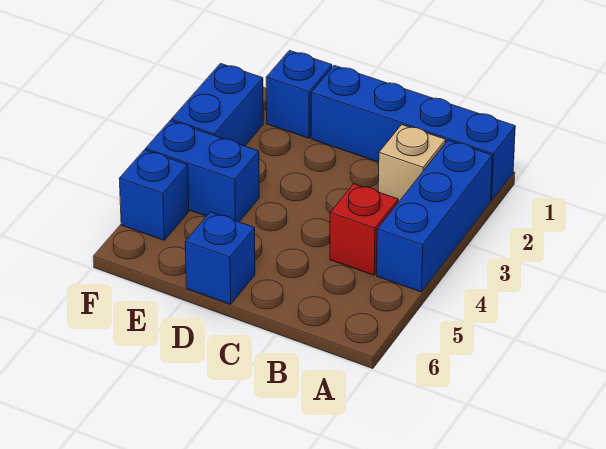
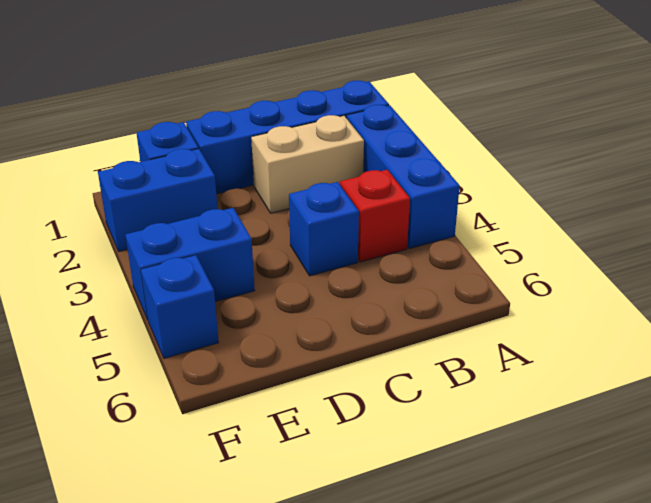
tan brick B2 level 1 -> tan brick B2:C2 level 1
blue brick D6 level 1 -> blue brick C4 level 1
blue brick F2:F3 level 1 -> blue brick E2:F2 level 1

